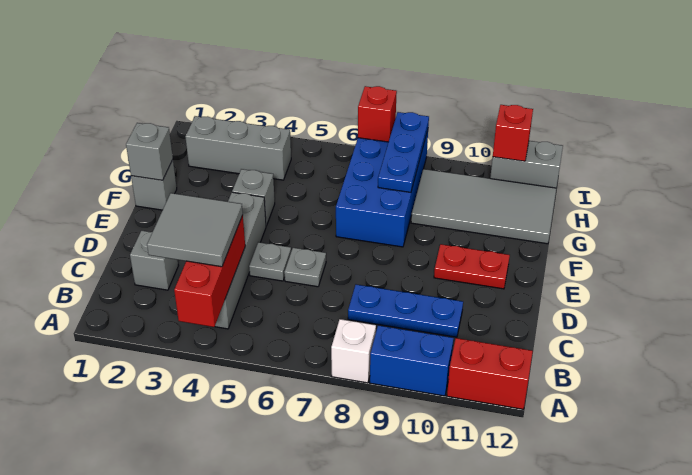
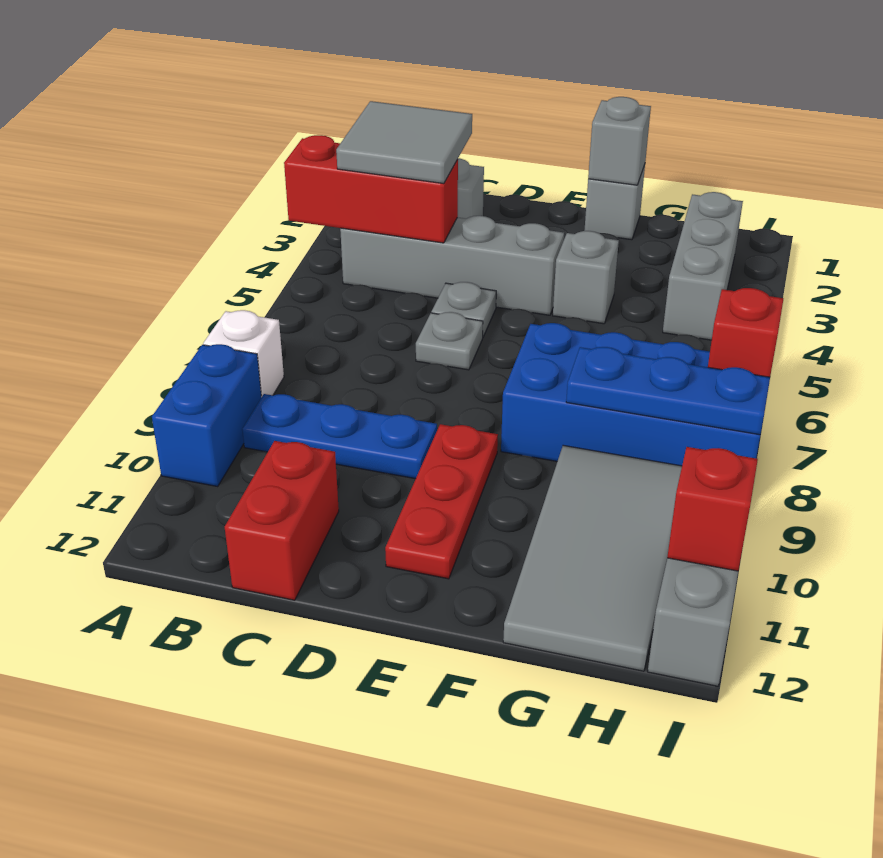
red brick A11:A12 level 1 -> red brick C11:C12 level 1
blue plate C8:C10 level 1 -> blue plate B9:D9 level 1
red plate E10:E11 level 1 -> red plate E9:E11 level 1

